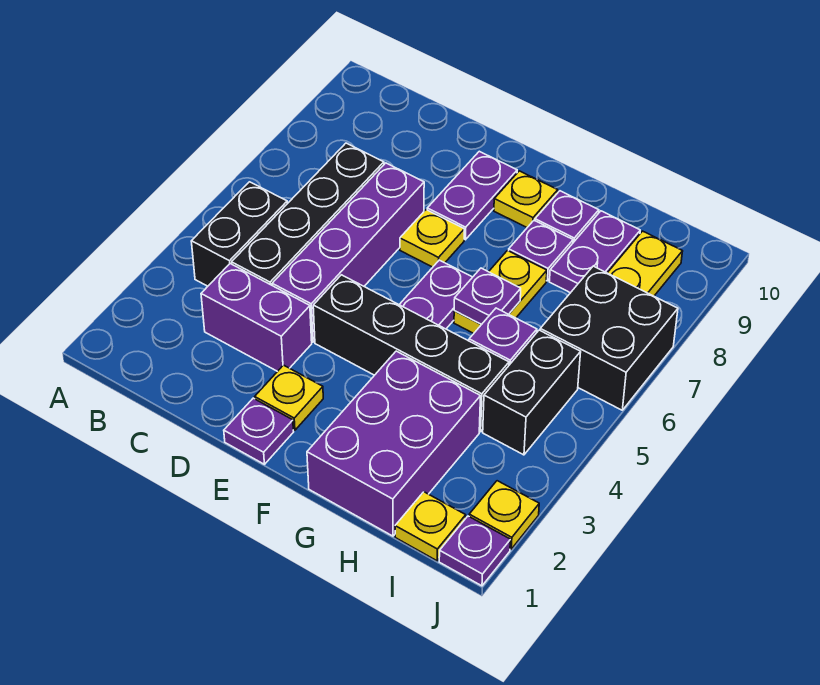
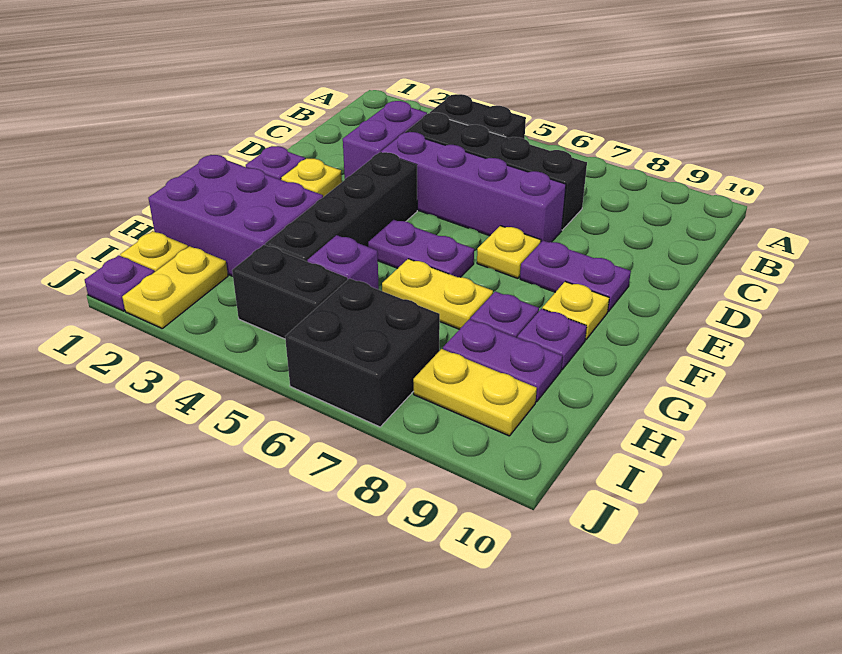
purple plate G6 level 2 -> none
yellow plate J2 level 1 -> yellow plate I2:J2 level 1

